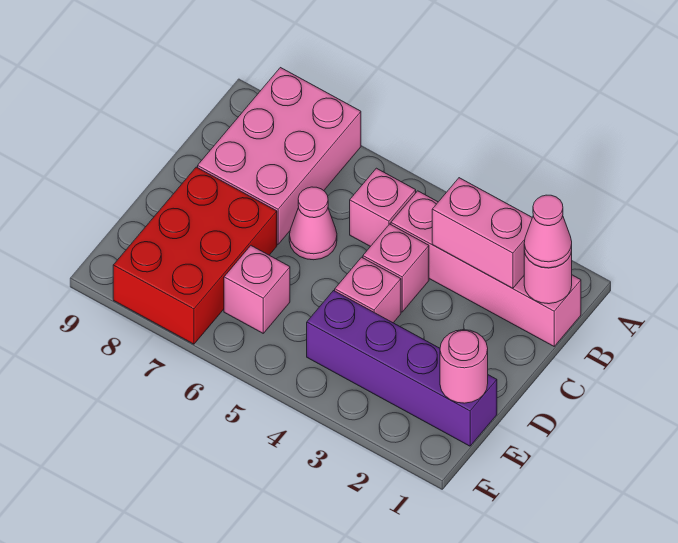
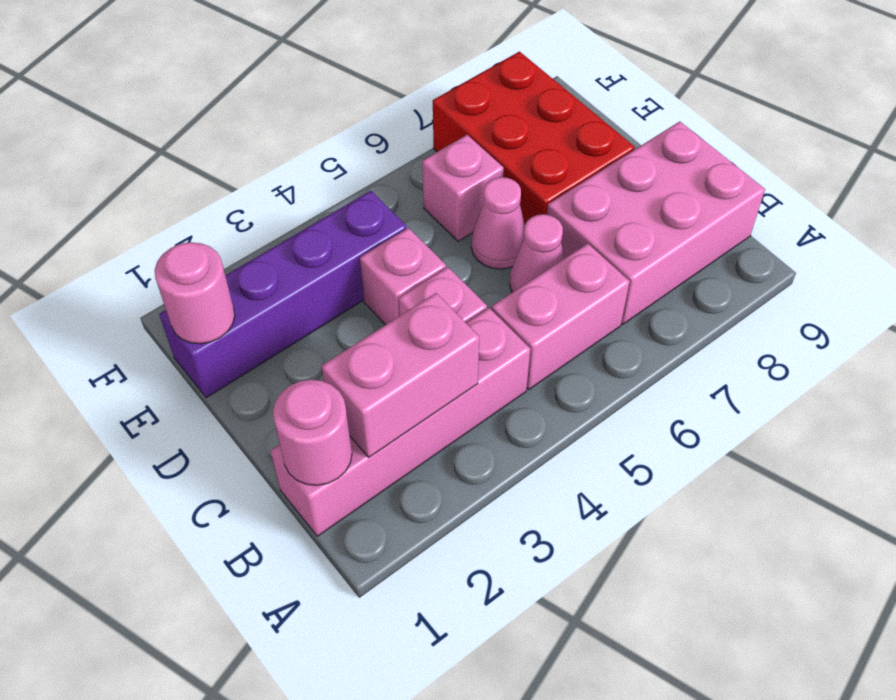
pink brick A7:C8 level 1 -> pink brick B7:C9 level 1
pink cone B1 level 3 -> pink cone D6 level 1
pink brick B5 level 1 -> pink brick B5:B6 level 1

